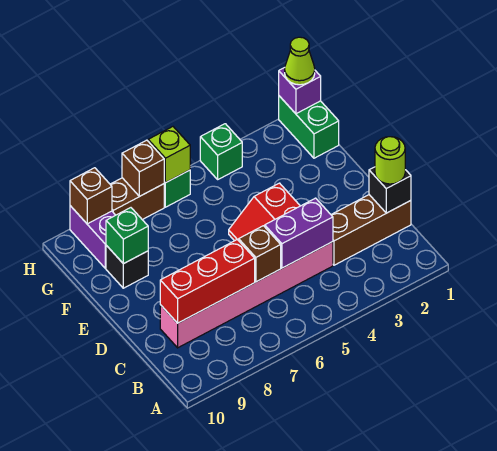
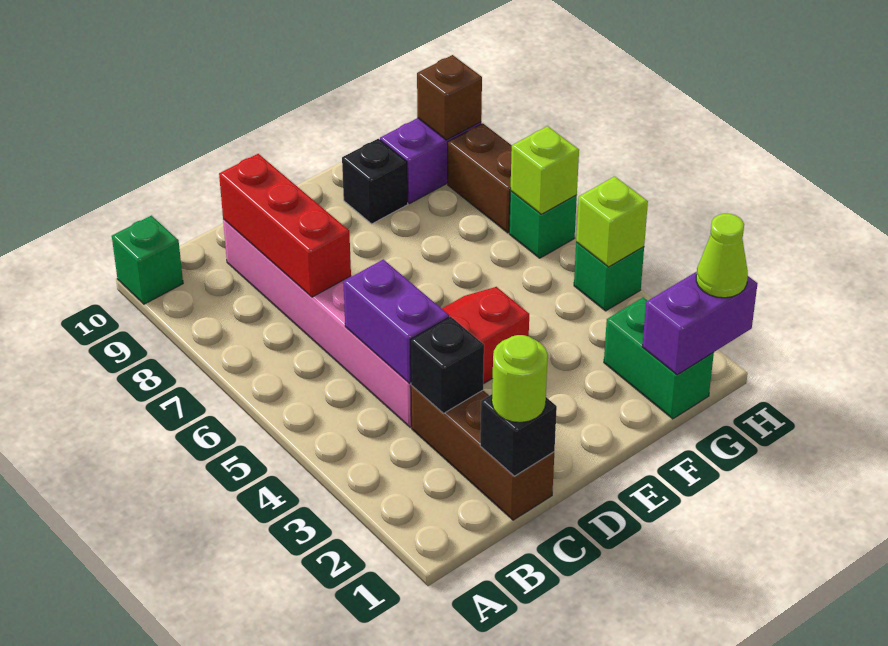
none -> black brick C3 level 2
brown brick C6 level 2 -> none
green brick F9 level 2 -> green brick A10 level 1
green brick G1:H1 level 1 -> green brick G1:G2 level 1
purple brick H1 level 2 -> purple brick G1:H1 level 2
none -> lime brick H4 level 2
brown brick H7 level 2 -> none

